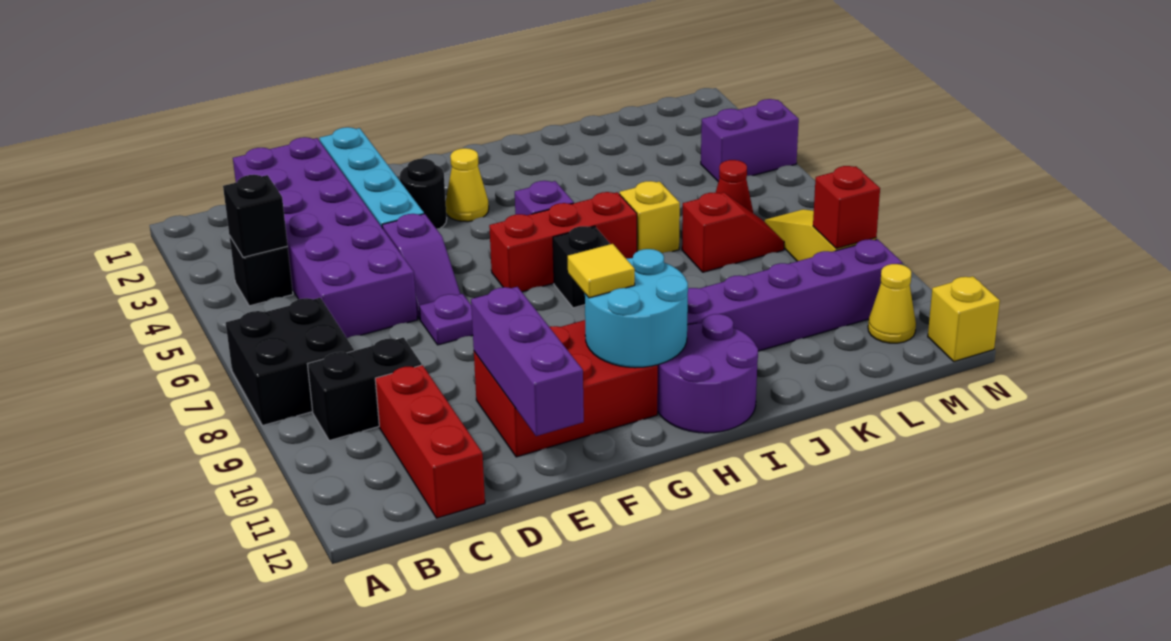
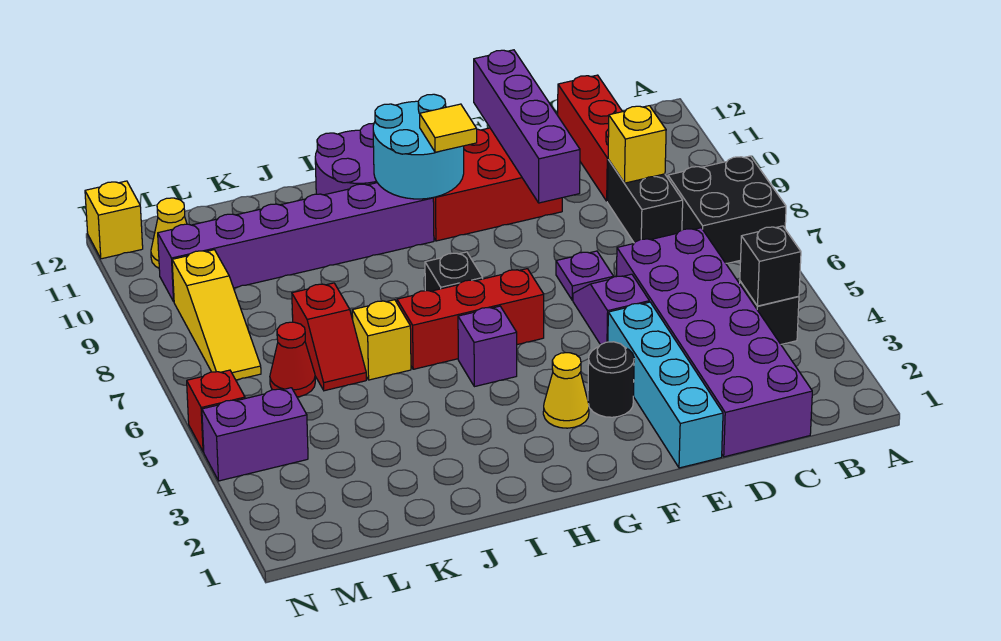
black brick B9:C9 level 1 -> black brick C8:C9 level 1
none -> yellow brick C9 level 2
purple brick E10:E12 level 2 -> purple brick E9:E12 level 2
red slope K7:L7 level 1 top K -> red slope K6:K7 level 1 top 7
red brick M9 level 2 -> red brick N5 level 1

